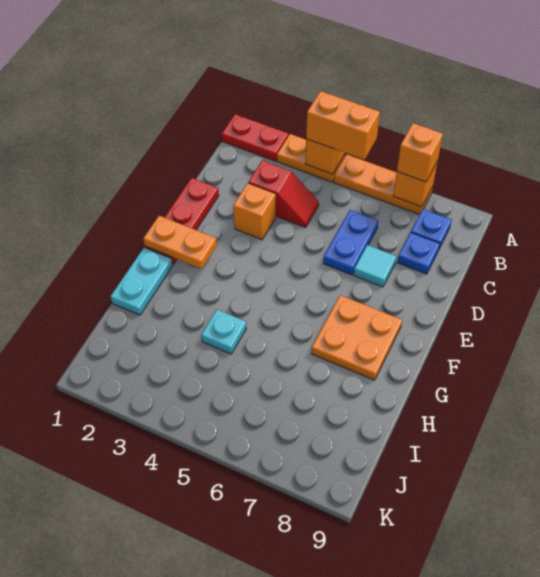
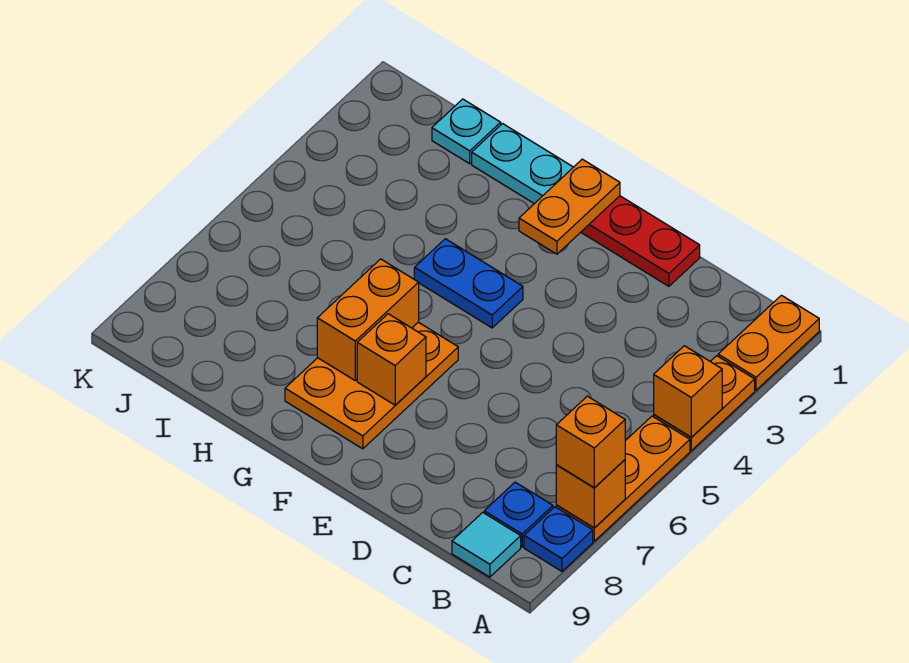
red plate A1:A2 level 1 -> orange plate A1:A2 level 1
orange brick A4:A5 level 3 -> orange brick G6:G7 level 2
red slope C3:C4 level 1 top 3 -> none
blue plate C6:D6 level 1 -> blue plate F4:G4 level 1
blue plate C8 level 1 -> blue plate A8 level 1
orange brick D3 level 1 -> orange brick F7 level 2
cyan tile D7 level 1 -> cyan tile B9 level 1
orange plate F7:G8 level 1 -> orange plate F6:G8 level 1
cyan plate H4 level 1 -> cyan plate I1 level 1

